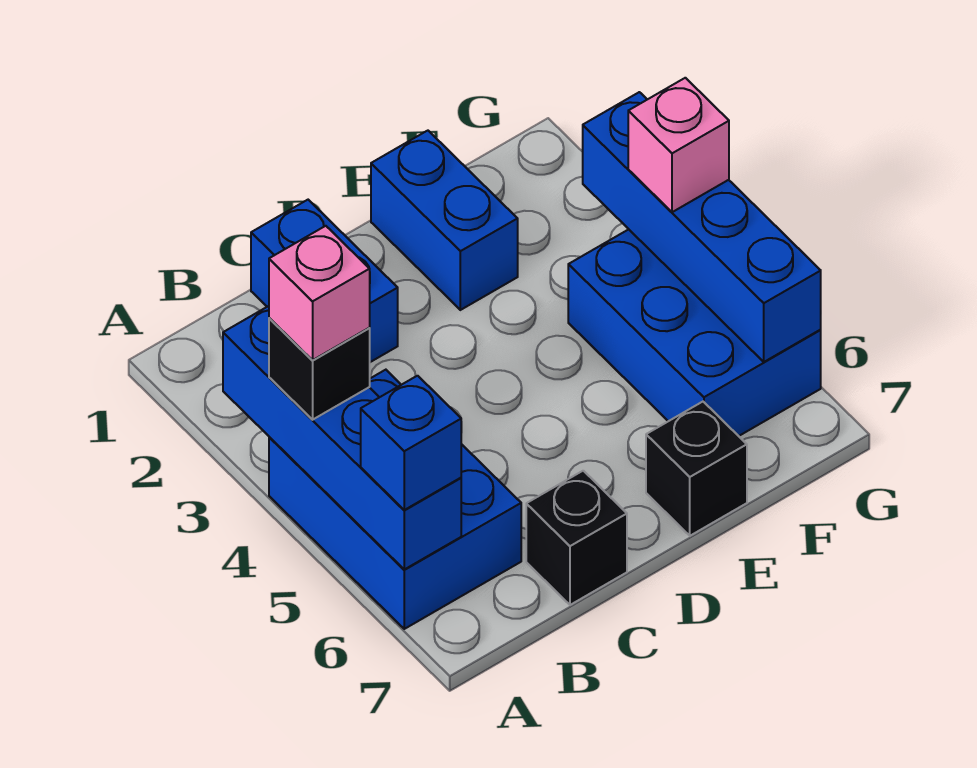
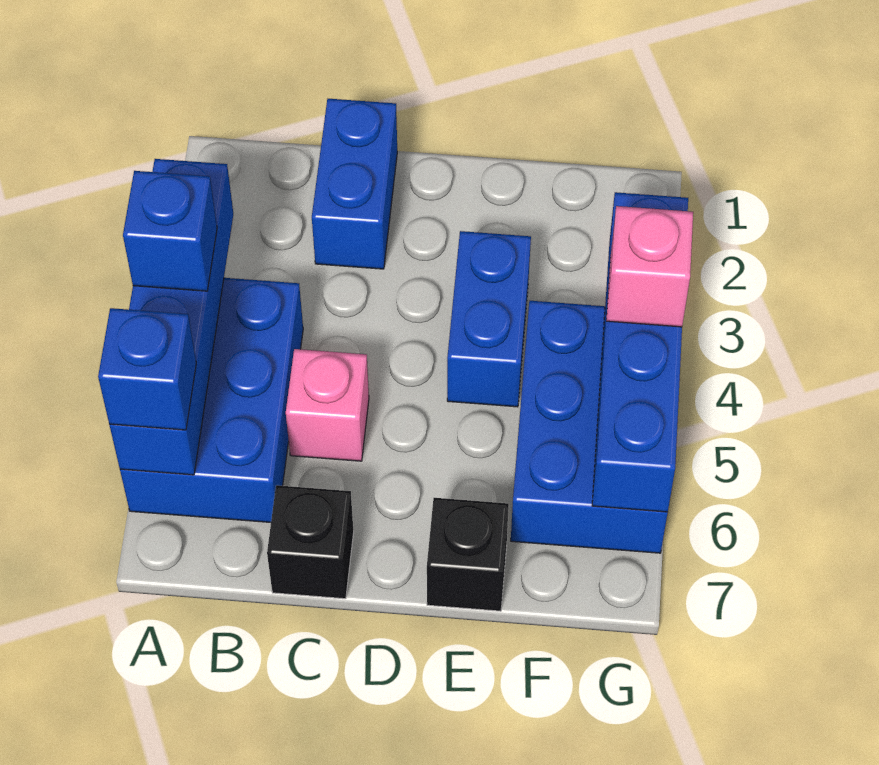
black brick A4 level 3 -> blue brick A4 level 3
pink brick A4 level 4 -> pink brick C5 level 1
blue brick E1:E2 level 1 -> blue brick E3:E4 level 1

